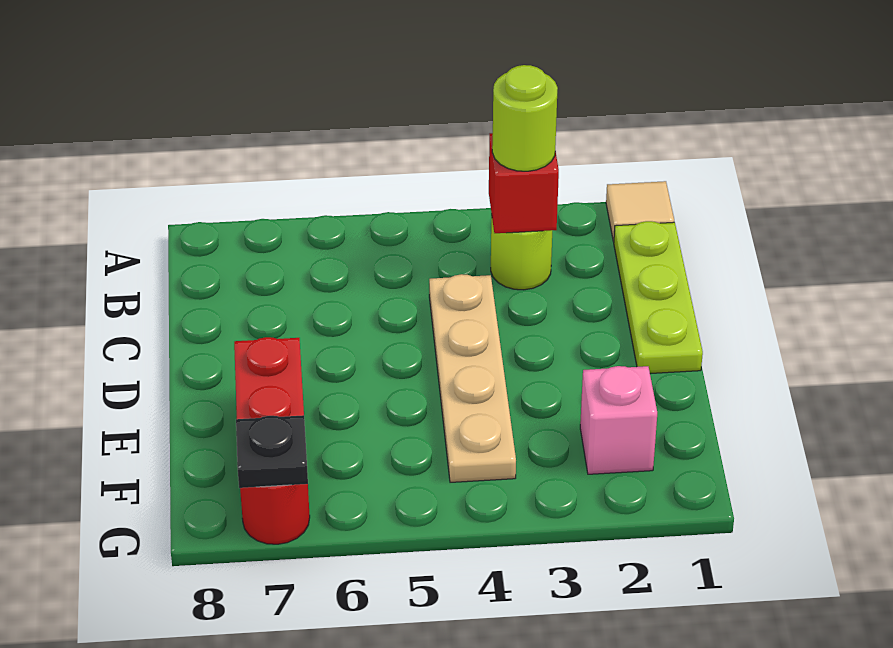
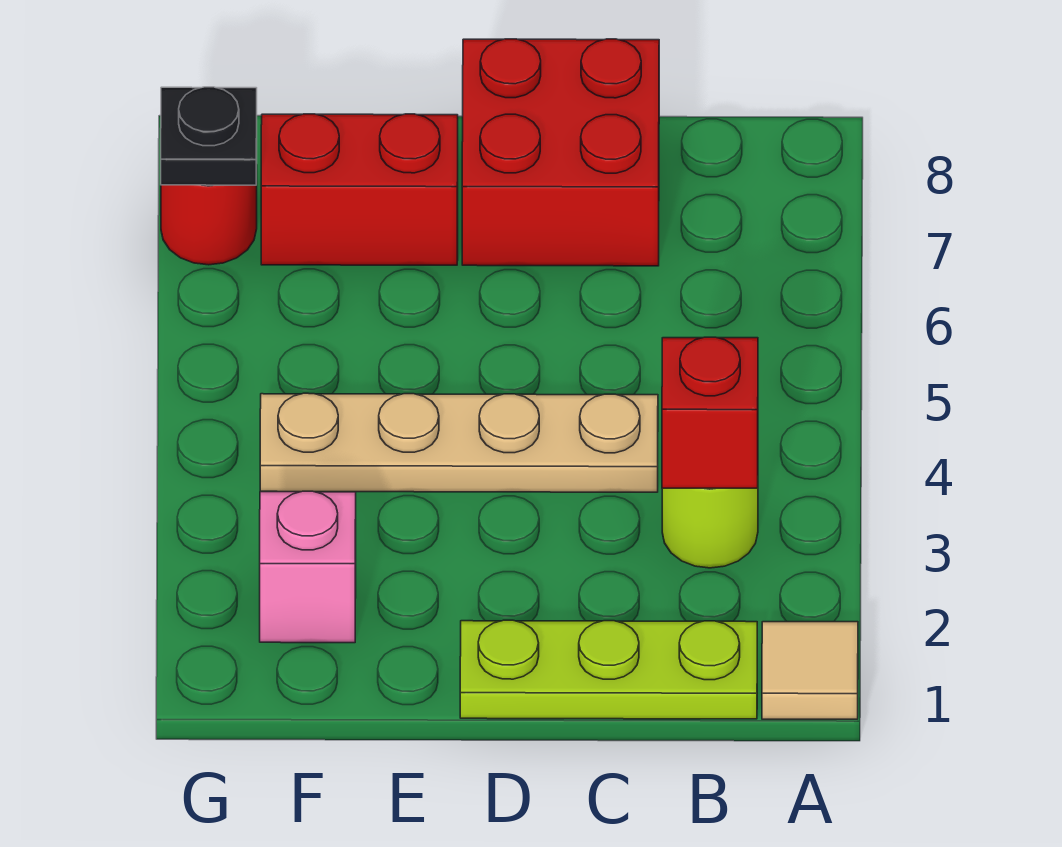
lime round brick B3 level 3 -> none
none -> red brick C7:D8 level 1

